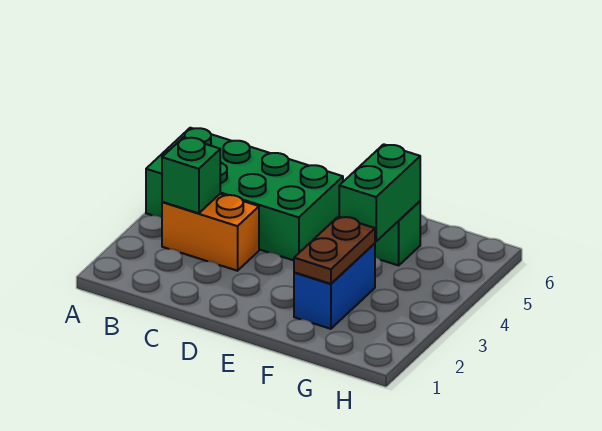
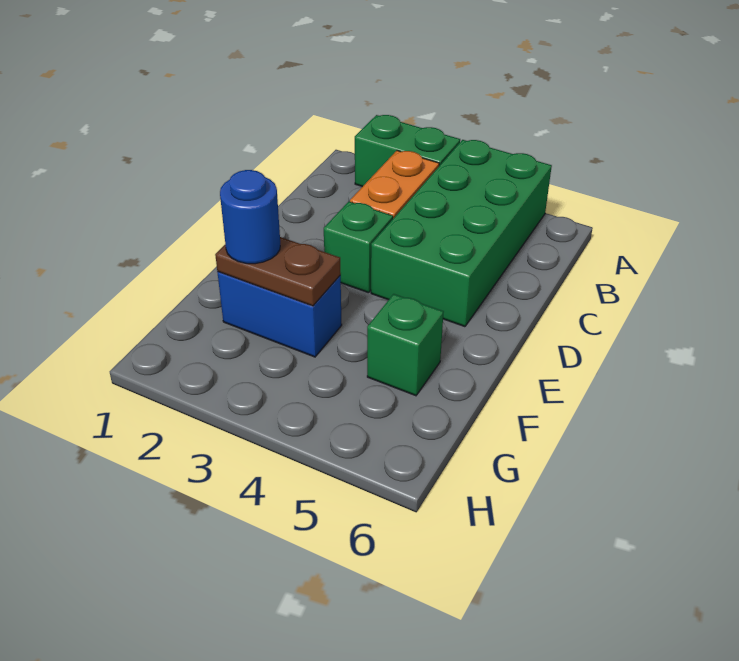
green brick B3 level 2 -> green brick D3 level 1
none -> blue round brick F2 level 3
green brick F4:F5 level 2 -> green brick A2:A3 level 1

